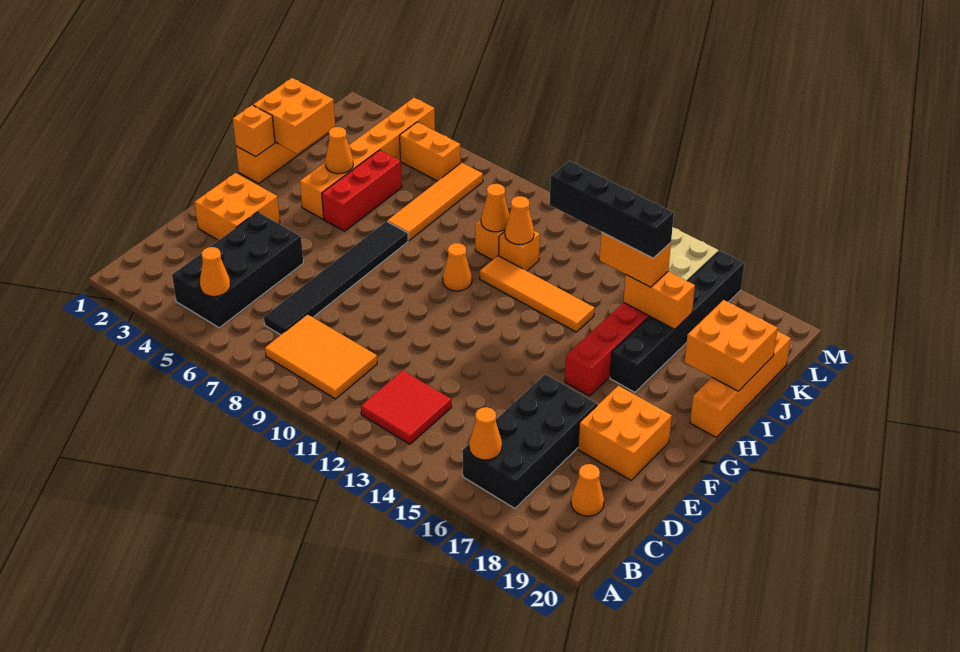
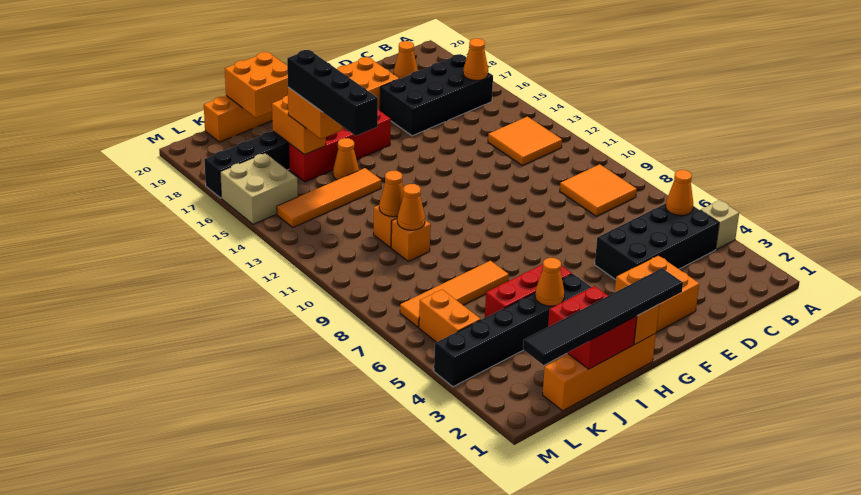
none -> tan brick A4 level 1
orange tile B8:C10 level 1 -> orange tile B8:C9 level 1
red tile B12:C13 level 1 -> orange tile B12:C13 level 1
black tile C7:H7 level 1 -> black tile G1:L1 level 3
orange brick H4:M4 level 1 -> black brick H4:M4 level 1
orange cone H10 level 1 -> orange cone I15 level 1
orange brick I1:J2 level 2 -> red brick I1:J2 level 2
orange tile I11:I14 level 1 -> orange tile I14:L14 level 1

